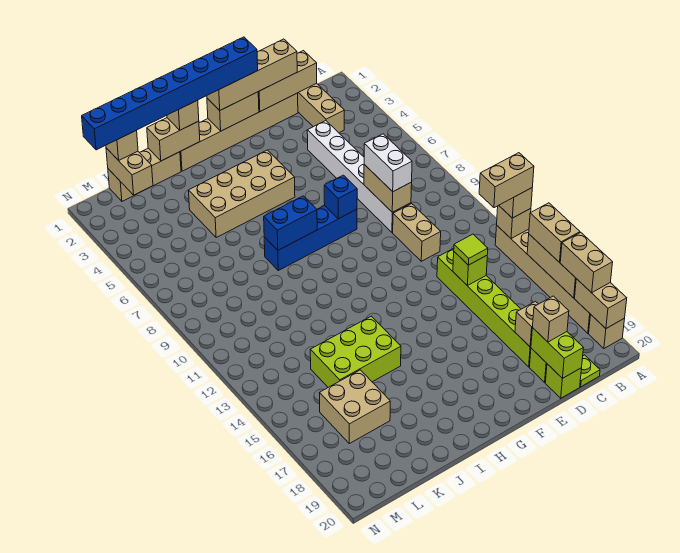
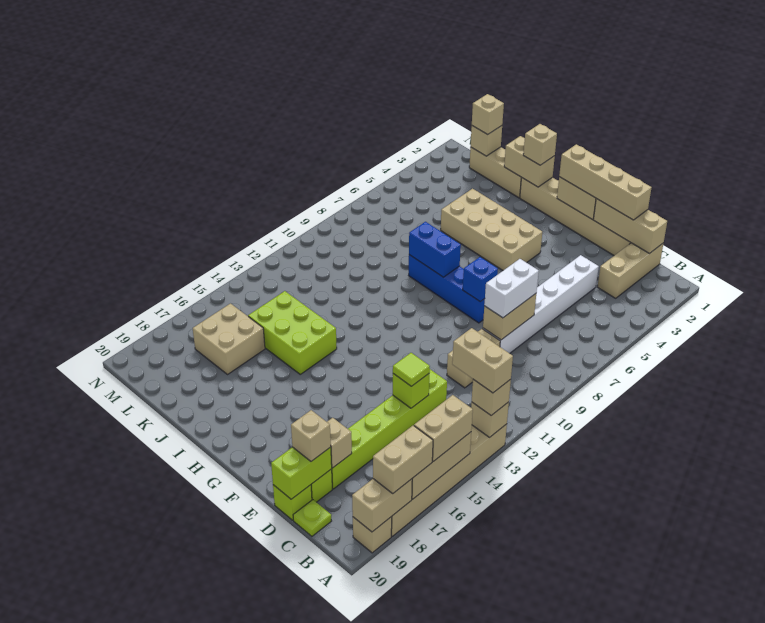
blue brick F1:M1 level 4 -> none
tan brick L1:L2 level 2 -> tan brick L1 level 2

